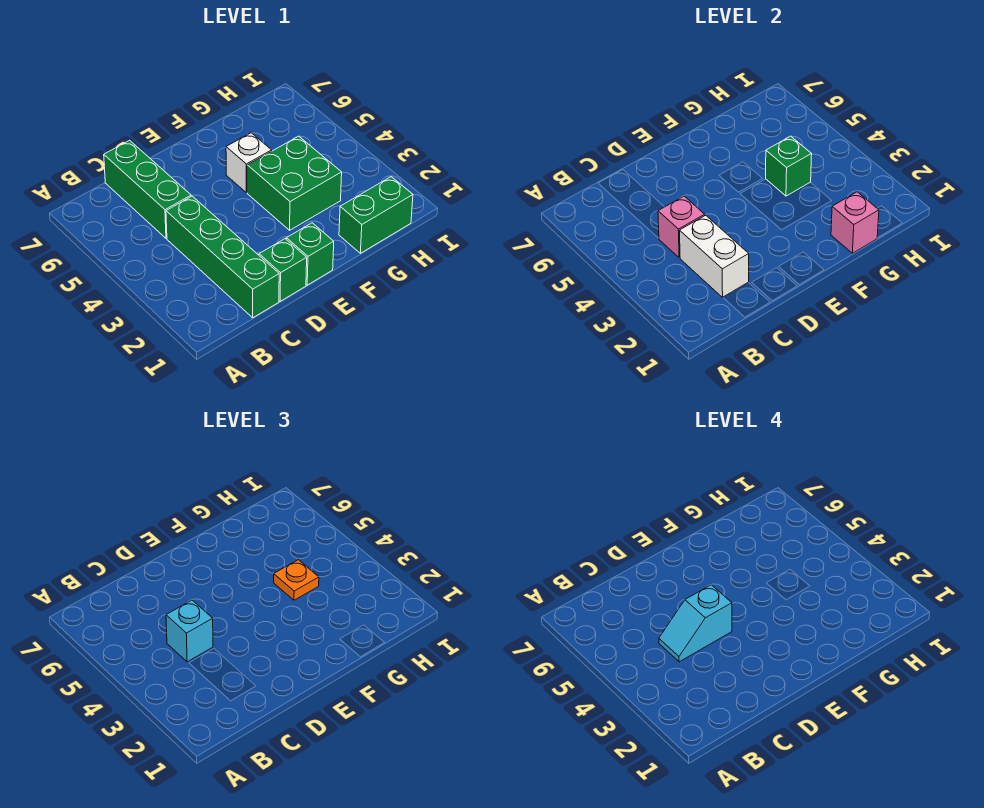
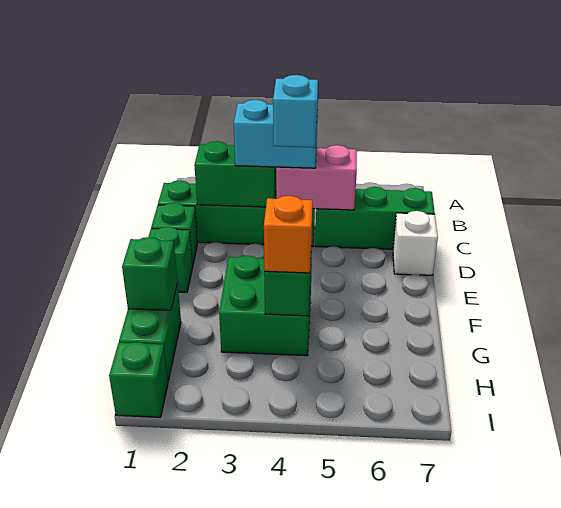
white brick C2:C3 level 2 -> green brick C2:C3 level 2
pink brick C4 level 2 -> pink brick C4:C5 level 2
cyan brick C4 level 3 -> cyan brick C3:C4 level 3
white brick F5 level 1 -> white brick D7 level 1
pink brick G1 level 2 -> green brick G1 level 2
orange plate G4 level 3 -> orange brick G4 level 3
none -> green brick I1 level 1

